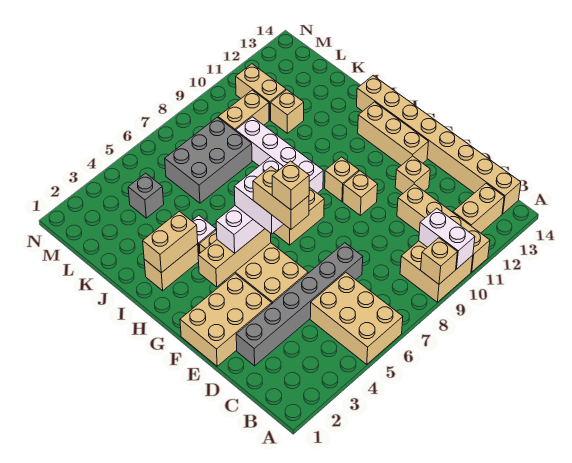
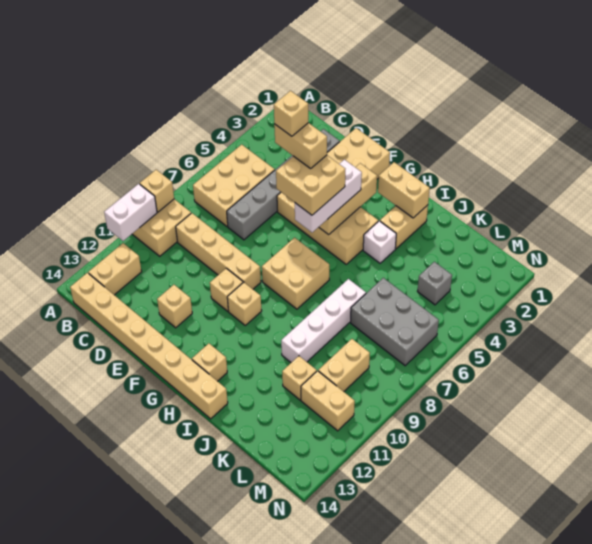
tan brick A5:C6 level 1 -> tan brick B5:C7 level 1
white brick A10:B10 level 2 -> white brick A10:A11 level 2
tan brick A11:D11 level 1 -> tan brick C9:F9 level 1
white brick F5:G6 level 4 -> tan brick F5:G6 level 4
tan brick F13:H13 level 1 -> tan brick H13 level 1
white brick H9:K9 level 1 -> white brick J7:J10 level 1
tan brick I2:I3 level 2 -> tan brick H2:I2 level 2
grey brick K6:L8 level 1 -> grey brick K6:M7 level 1

